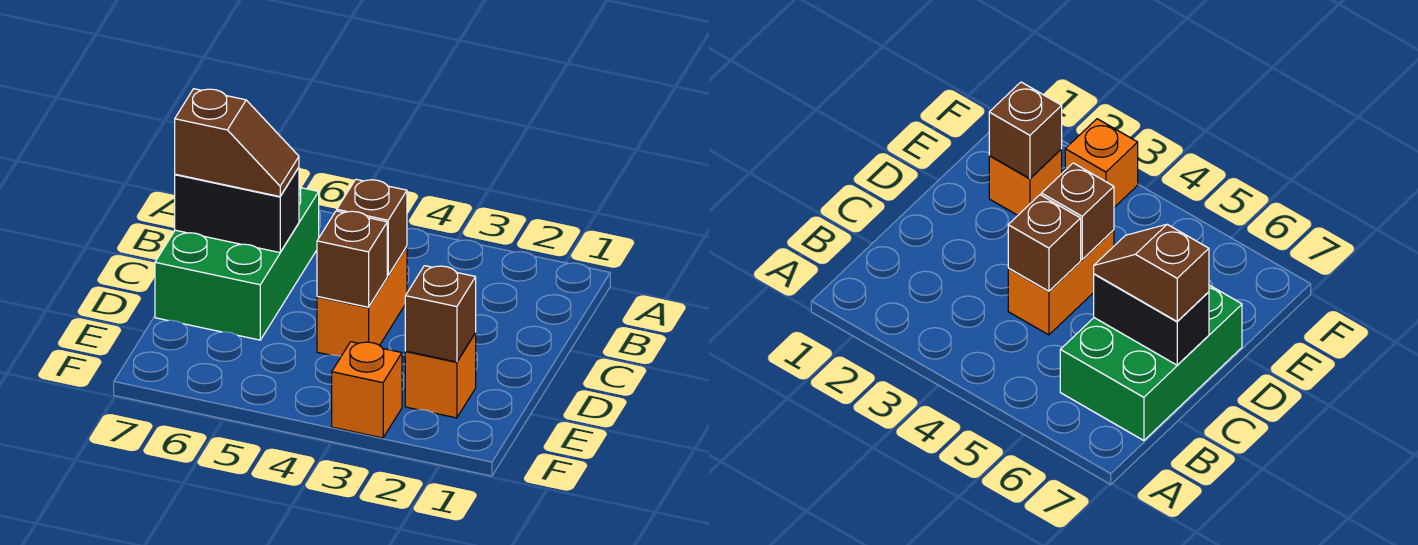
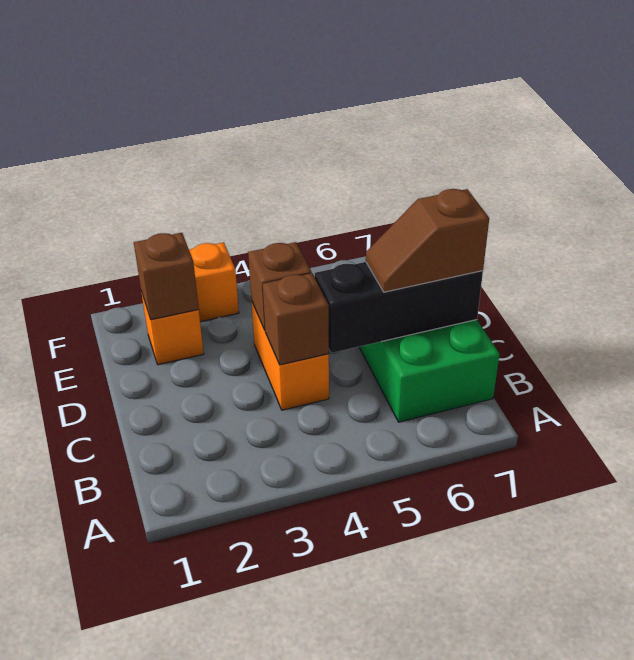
black brick C6:C7 level 2 -> black brick C5:C7 level 2

